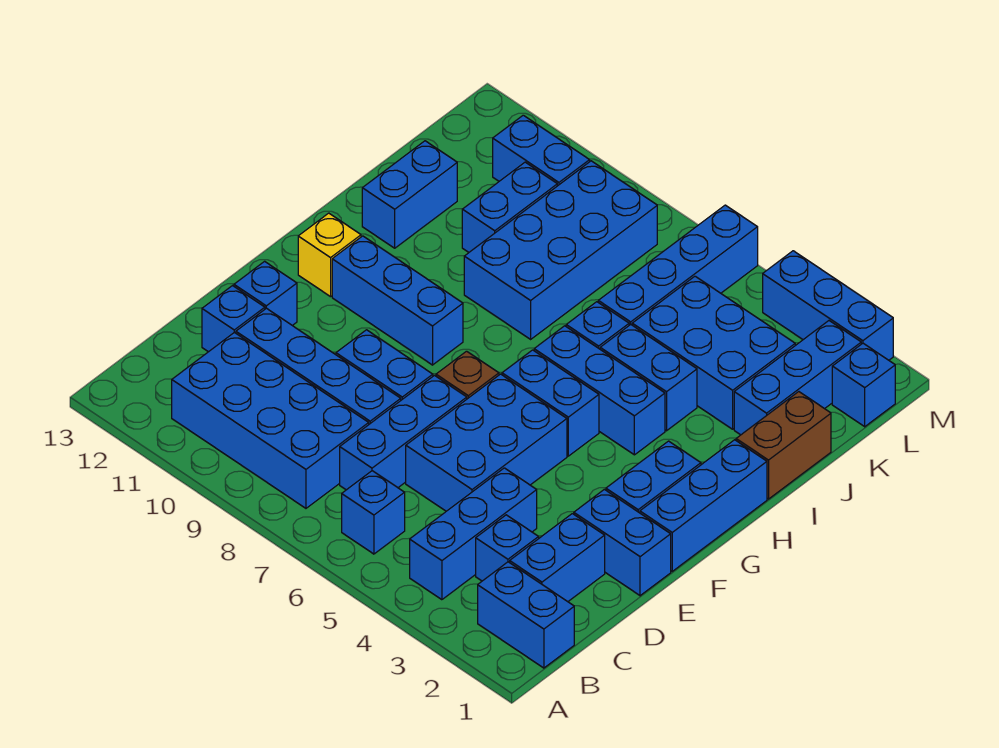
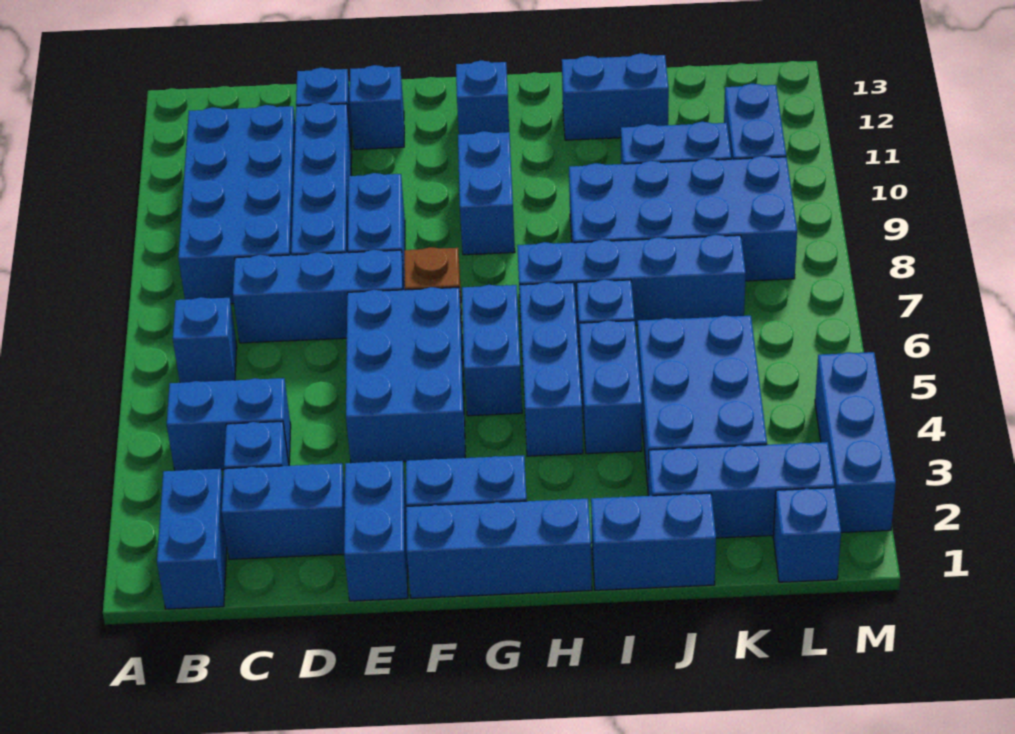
blue brick B4:D4 level 1 -> blue brick B4:C4 level 1
blue brick D5:F6 level 1 -> blue brick E4:F6 level 1
blue brick G9:G11 level 1 -> blue brick G9:G10 level 1
yellow brick G12 level 1 -> blue brick G12 level 1
brown brick I1:J1 level 1 -> blue brick I1:J1 level 1
blue brick J6:M6 level 1 -> blue brick H7:K7 level 1

